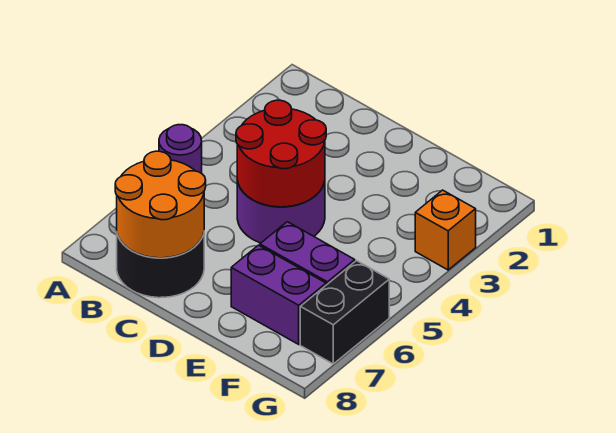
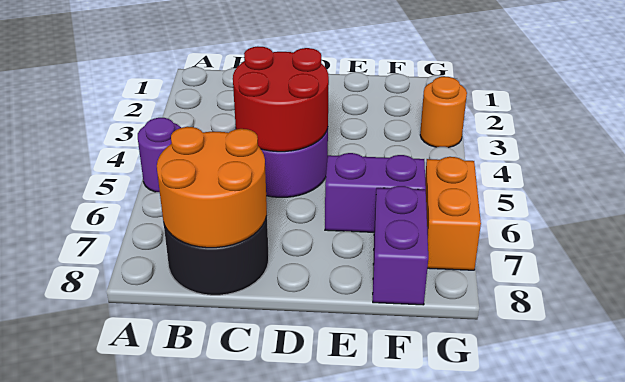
purple brick E7:F7 level 1 -> purple brick F7:F8 level 1
orange brick G3 level 1 -> orange round brick G3 level 1
black brick G6:G7 level 1 -> orange brick G6:G7 level 1

